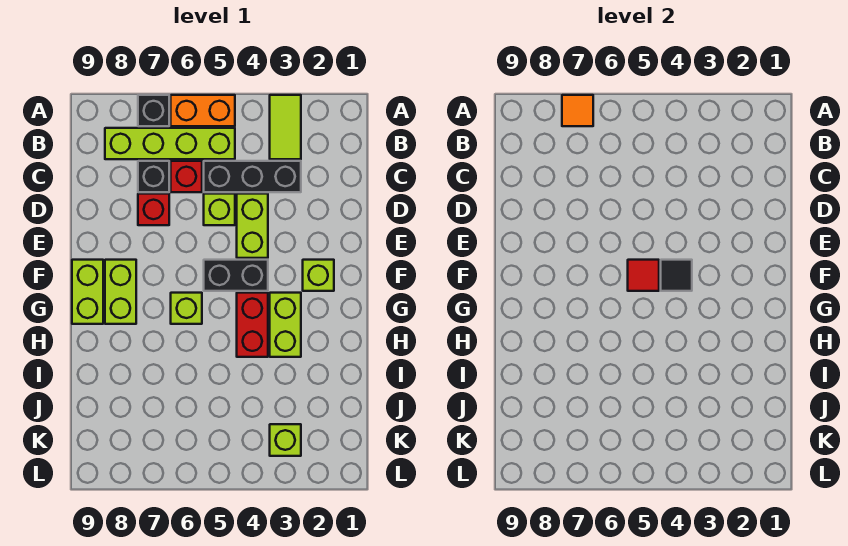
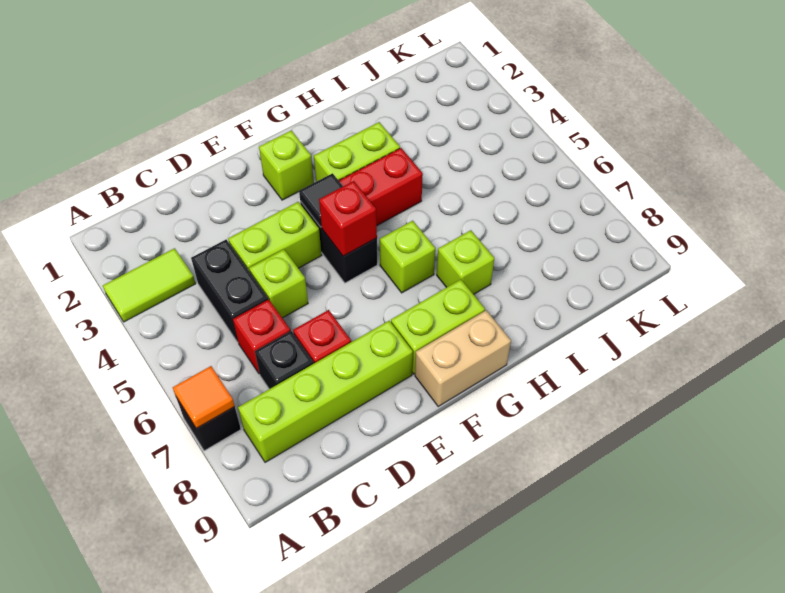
orange brick A5:A6 level 1 -> none
lime brick B5:B8 level 1 -> lime brick B8:E8 level 1
black brick C3:C5 level 1 -> black brick C4:C5 level 1
red tile F5 level 2 -> red brick F5 level 2
lime brick F9:G9 level 1 -> tan brick F9:G9 level 1
lime brick K3 level 1 -> lime brick H7 level 1

